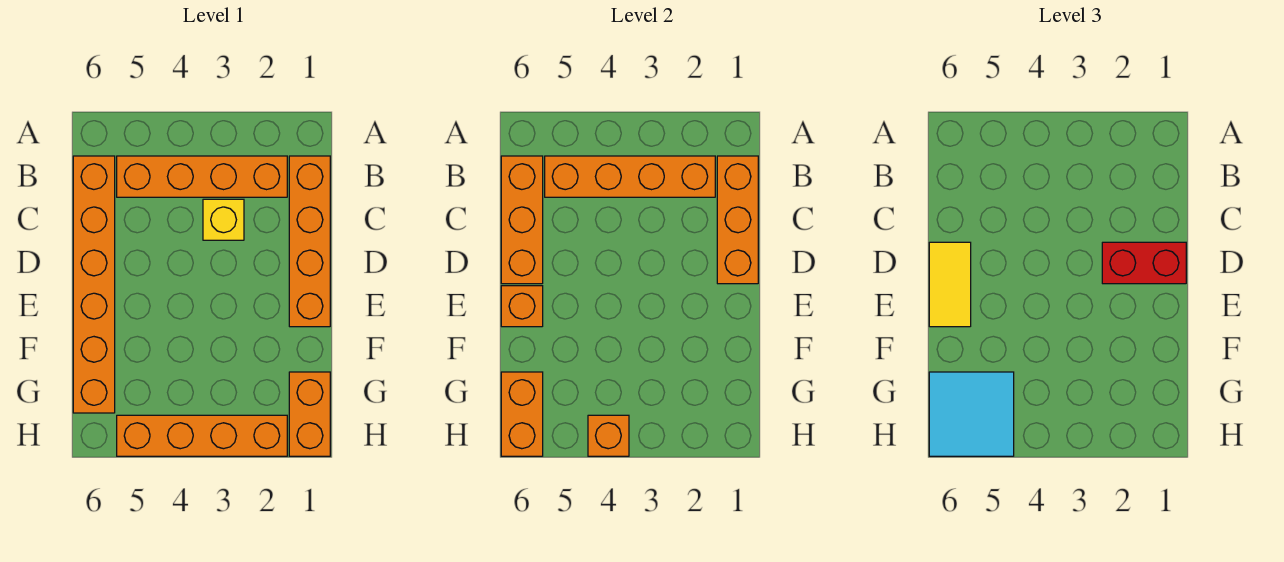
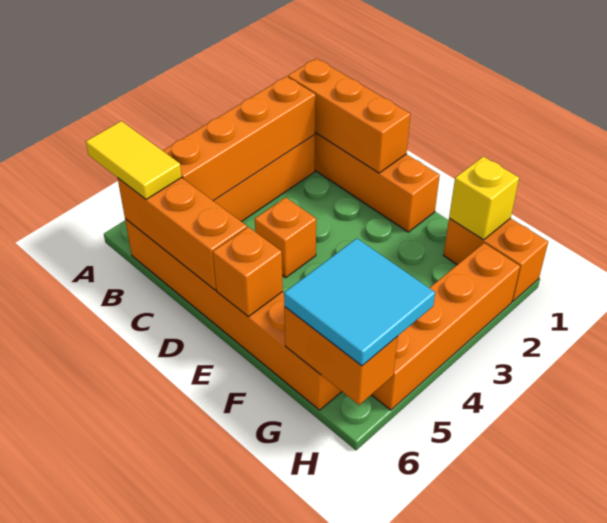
yellow brick C3 level 1 -> yellow brick G1 level 2
red brick D1:D2 level 3 -> none
yellow tile D6:E6 level 3 -> yellow tile A6:B6 level 3
orange brick H4 level 2 -> orange brick D4 level 1

